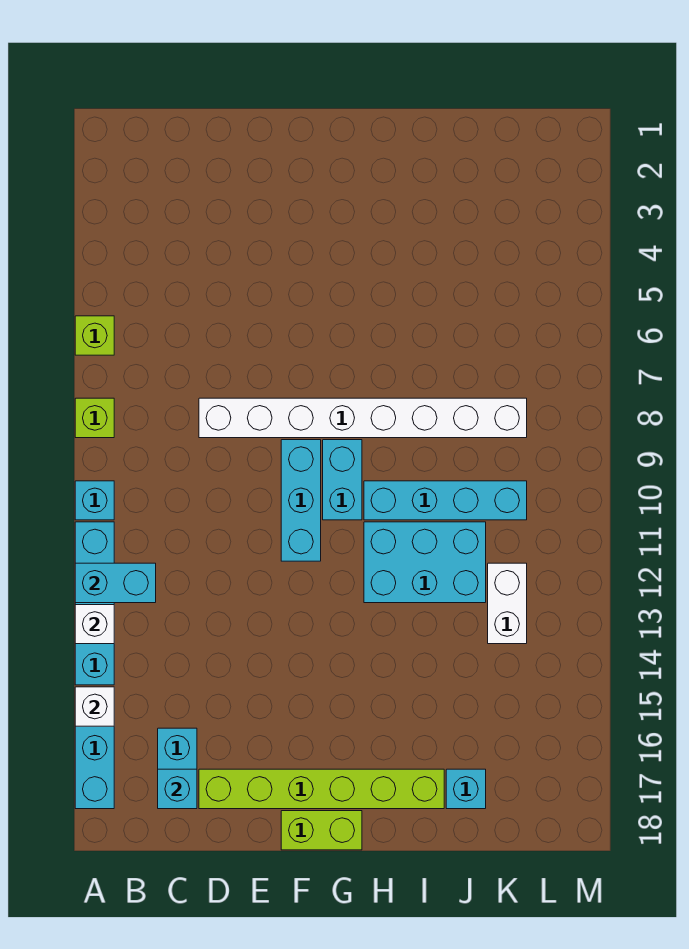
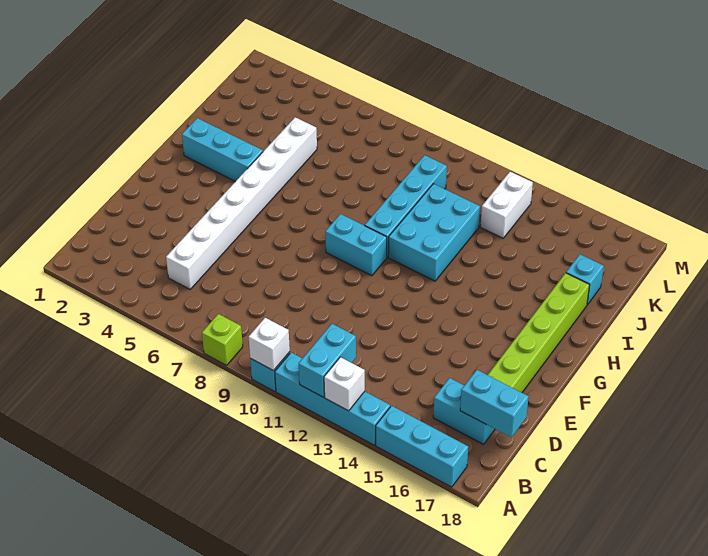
lime brick A6 level 1 -> none
white brick A15 level 2 -> white brick A10 level 2
cyan brick C17 level 2 -> cyan brick C17:C18 level 2
white brick D8:K8 level 1 -> white brick C5:J5 level 1
cyan brick F9:F11 level 1 -> cyan brick H2:H4 level 1
lime brick F18:G18 level 1 -> none
white brick K12:K13 level 1 -> white brick K13:L13 level 1

